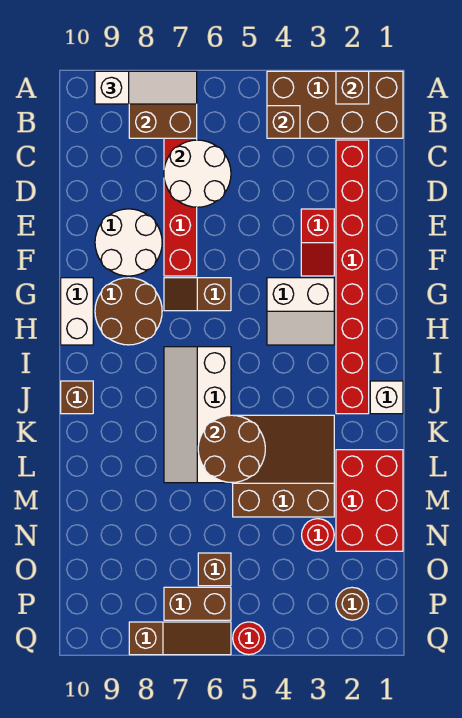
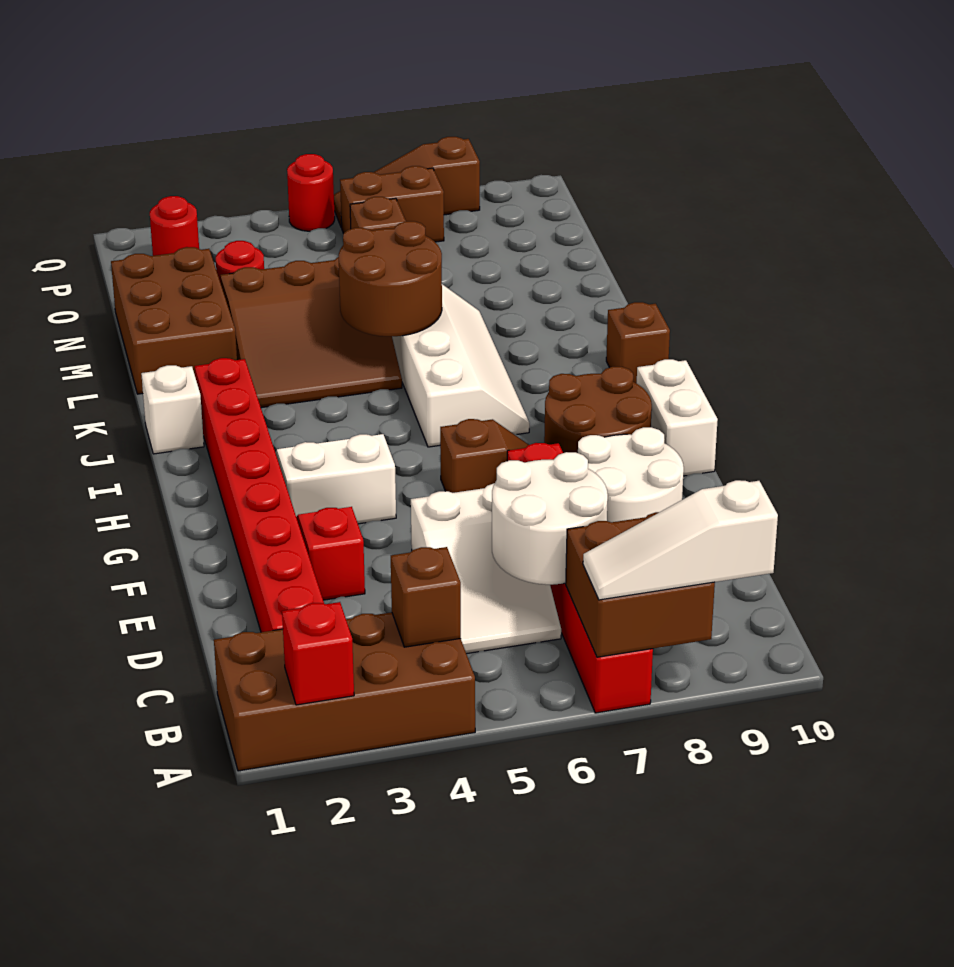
brown brick A2 level 2 -> red brick A2 level 2
none -> white slope C5:E6 level 1 top E
red brick L1:N2 level 1 -> brown brick L1:N2 level 1
brown round brick P2 level 1 -> red round brick P2 level 1

